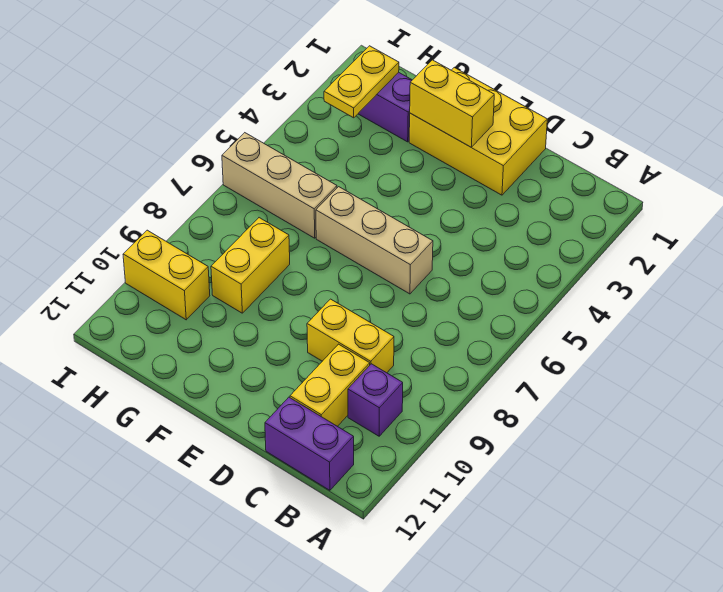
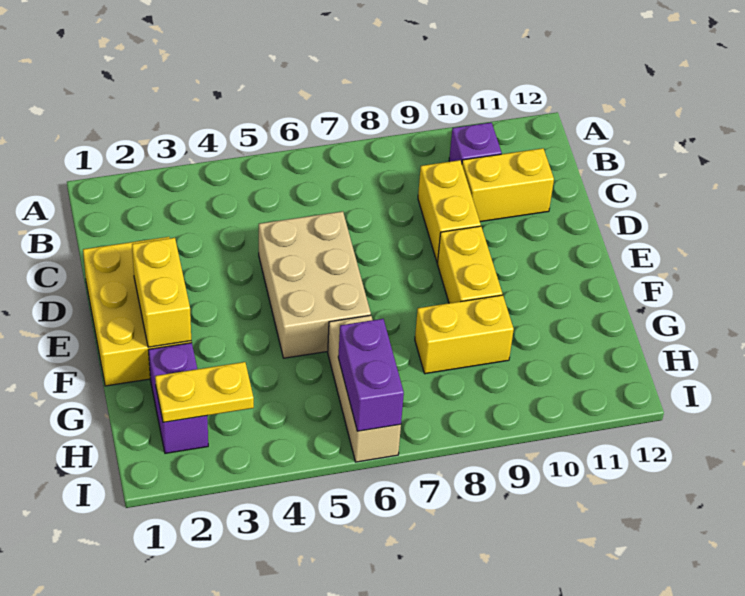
purple brick B12:C12 level 1 -> purple brick H6:I6 level 2
tan brick D6:F6 level 1 -> tan brick D5:F6 level 1
yellow brick H10:I10 level 1 -> yellow brick E9:F9 level 1

